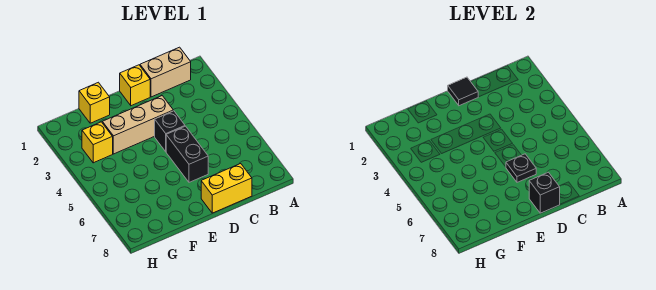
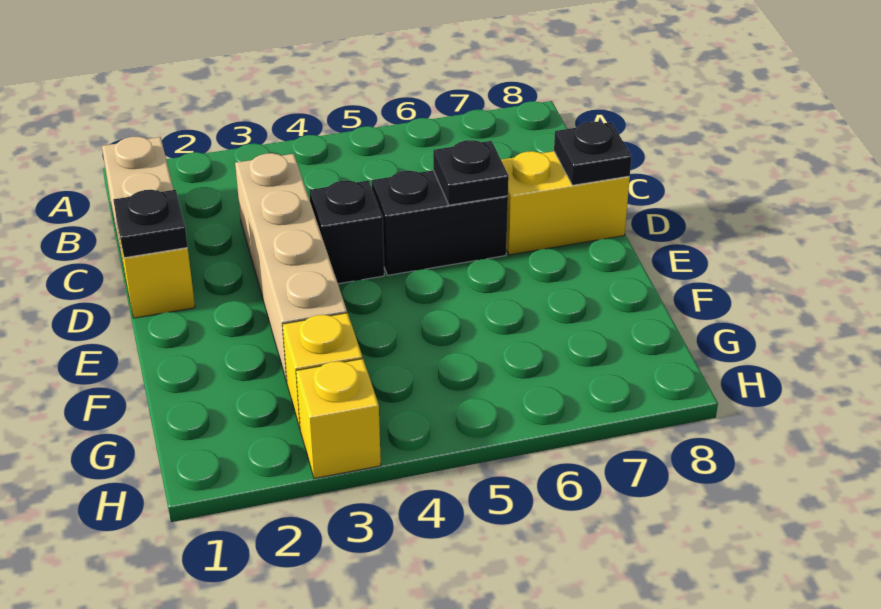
yellow brick C8:D8 level 1 -> yellow brick D7:D8 level 1
black tile D1 level 2 -> black plate D1 level 2
tan brick D3:F3 level 1 -> tan brick C3:F3 level 1
black brick D8 level 2 -> black plate D8 level 2
yellow brick F1 level 1 -> yellow brick H3 level 1

